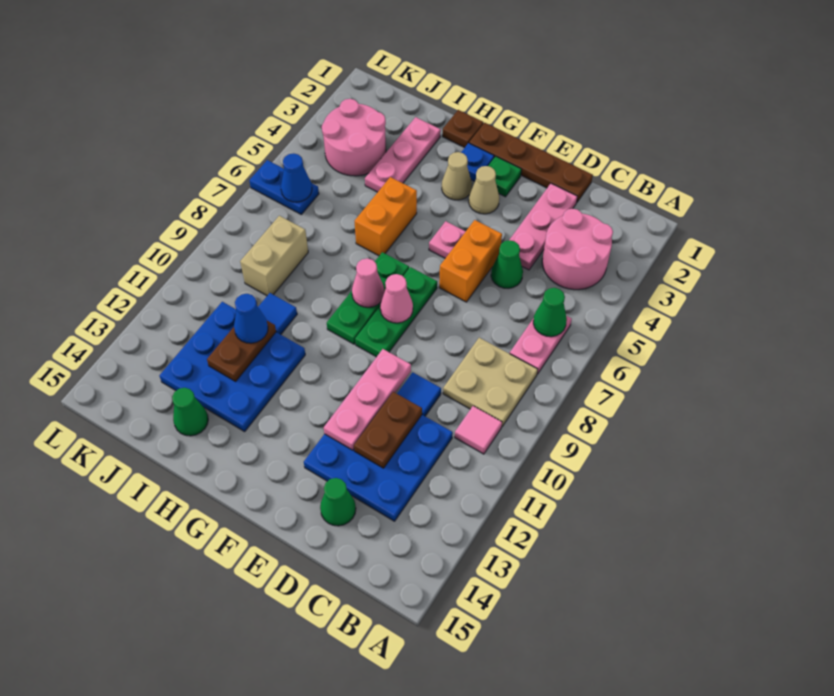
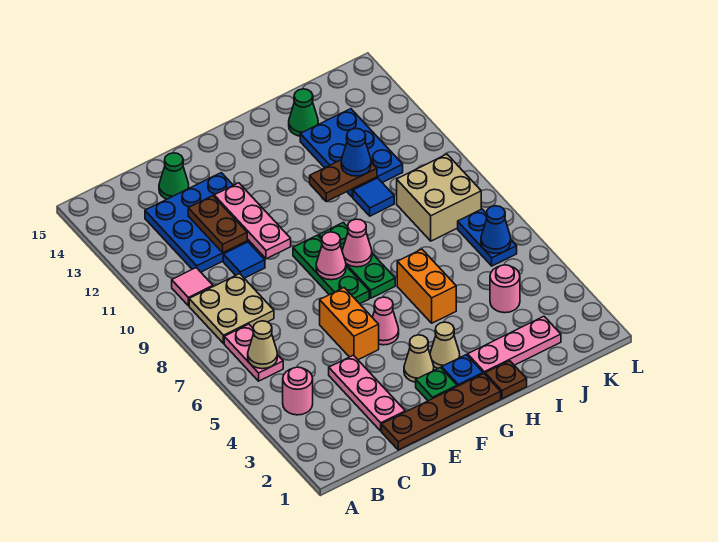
pink round brick B3:C4 level 1 -> pink round brick B4 level 1
green cone B6 level 2 -> tan cone B6 level 2
green cone D5 level 1 -> none
pink plate F5 level 1 -> pink cone F5 level 1
blue plate H11:J13 level 1 -> blue plate I11:J13 level 1
pink plate I2:I4 level 1 -> pink plate H2:J2 level 1
brown plate I11:I12 level 2 -> brown plate H11:I11 level 2
pink round brick J3:K4 level 1 -> pink round brick J4 level 1
tan brick J8:J9 level 1 -> tan brick J8:K9 level 1
blue plate K6:L6 level 1 -> blue plate K6:K7 level 1

